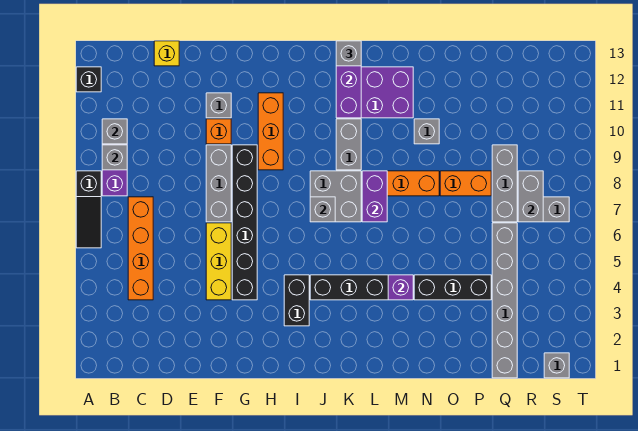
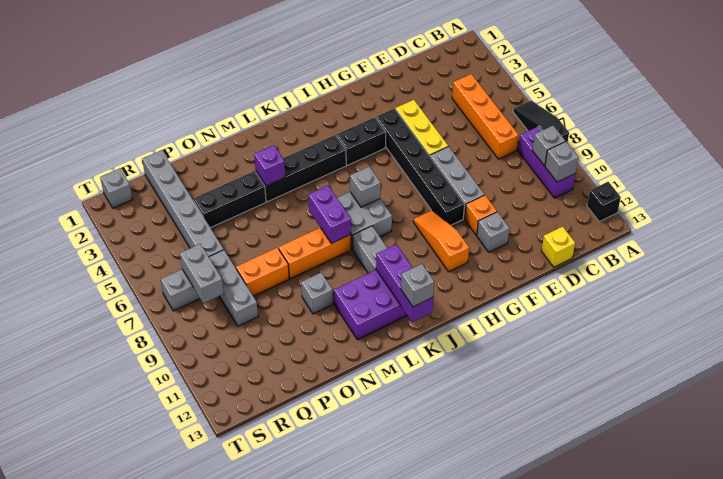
orange brick H9:H11 level 1 -> orange slope H9:H11 level 1 top 11
black brick I3:I4 level 1 -> black brick H4:I4 level 1

